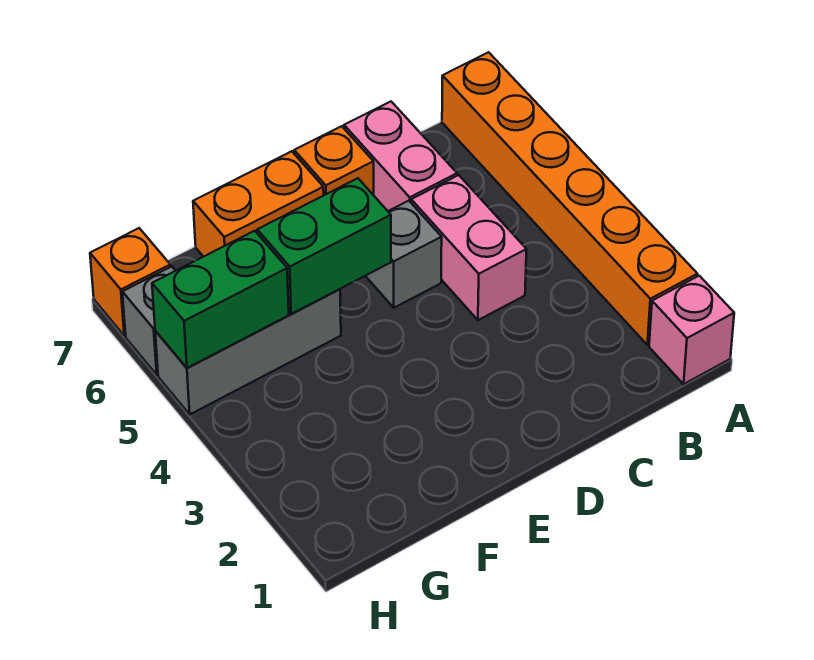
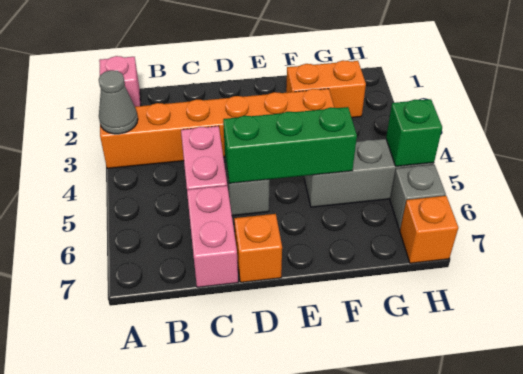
orange brick A2:A7 level 1 -> orange brick A3:F3 level 1
none -> grey cone A3 level 2
green brick E5:F5 level 2 -> green brick D5:F5 level 2
orange brick E7:F7 level 1 -> orange brick F2:G2 level 1
green brick G5:H5 level 2 -> green brick H5 level 2

